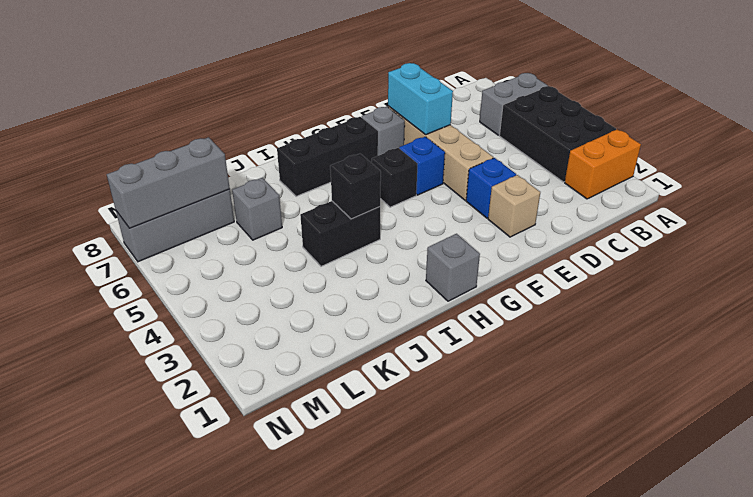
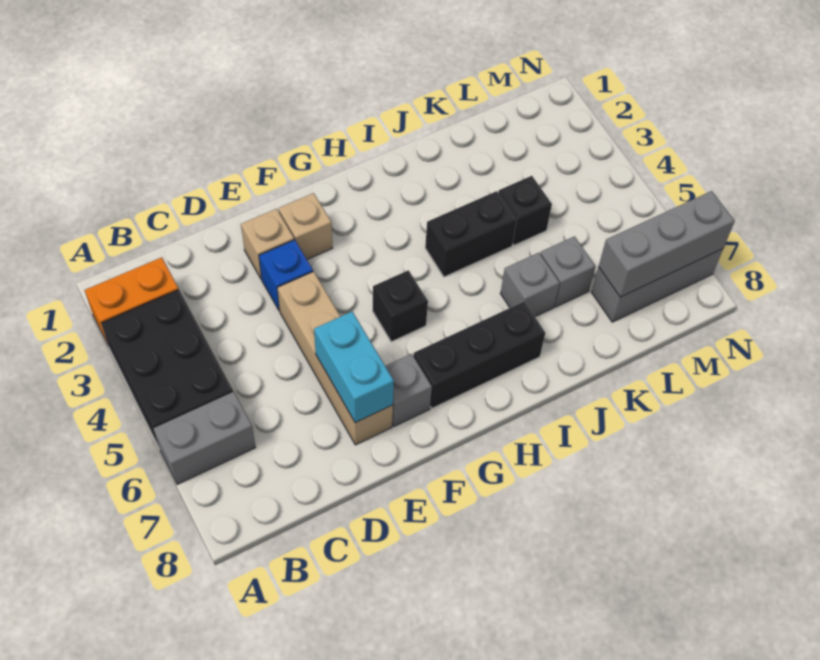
none -> tan brick F2 level 1
blue brick F5 level 1 -> none
grey brick H1 level 1 -> grey brick J6 level 1
black brick I4 level 2 -> black brick K4 level 1

